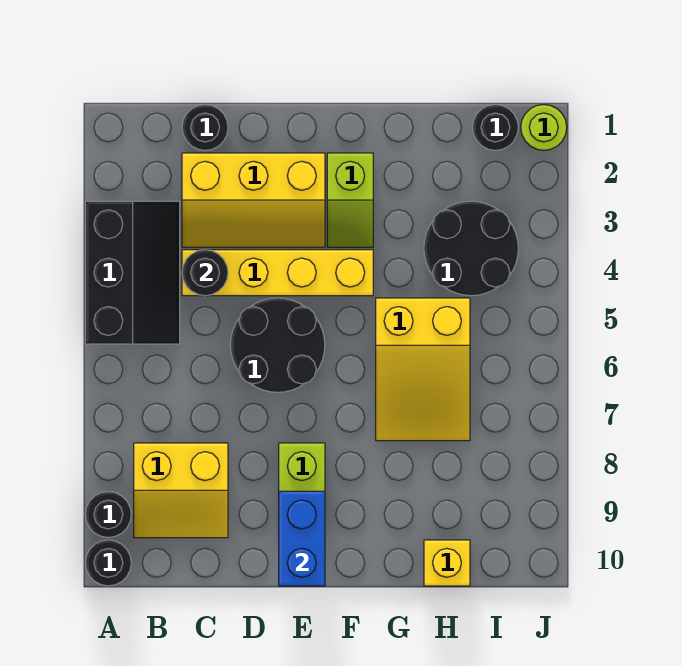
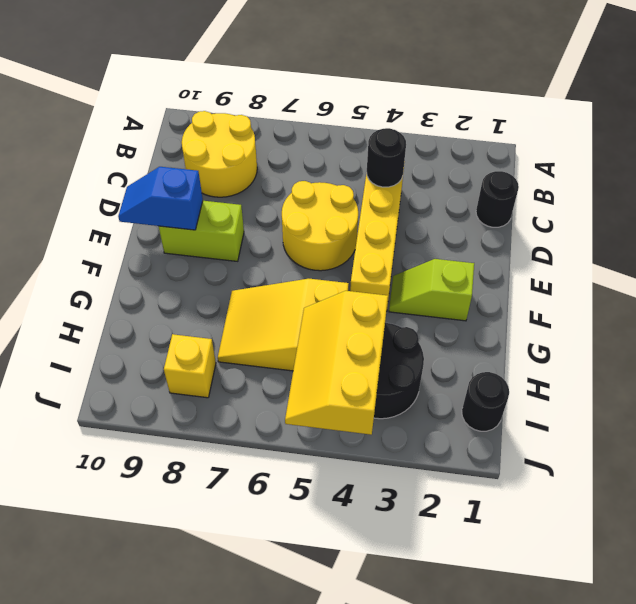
black slope A3:B5 level 1 top A -> none
black round brick A9 level 1 -> none
black round brick A10 level 1 -> none
yellow slope B8:C9 level 1 top 8 -> yellow round brick B8:C9 level 1
yellow slope C2:E3 level 1 top 2 -> yellow slope H4:J5 level 2 top 4
black round brick D5:E6 level 1 -> yellow round brick D5:E6 level 1
blue brick E9:E10 level 2 -> blue slope E9:E10 level 2 top 9
yellow brick H10 level 1 -> yellow brick I8 level 1
lime round brick J1 level 1 -> none

